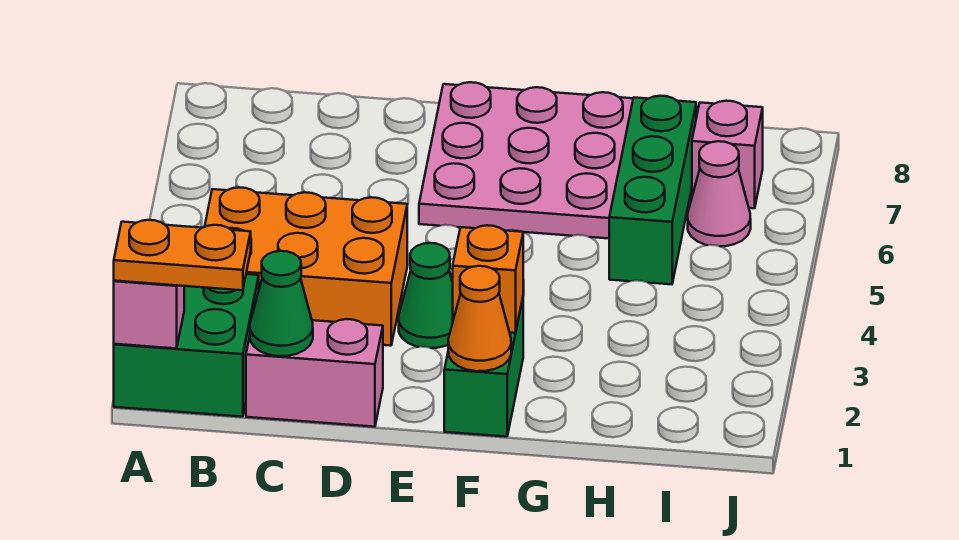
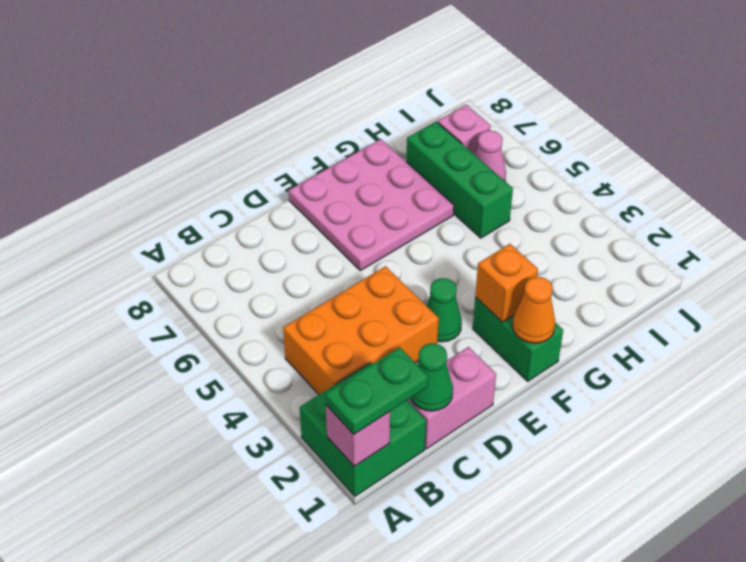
orange plate A1:B1 level 3 -> green plate A1:B1 level 3

